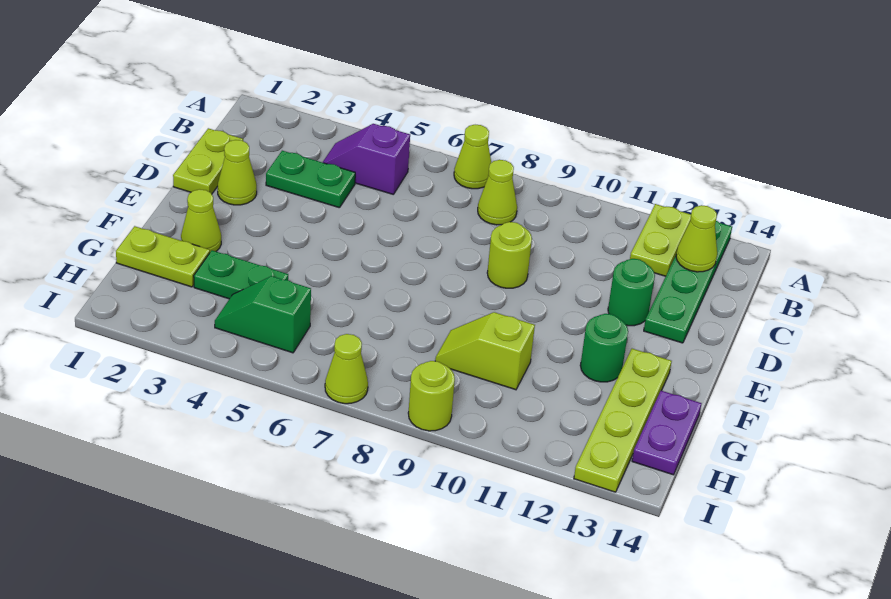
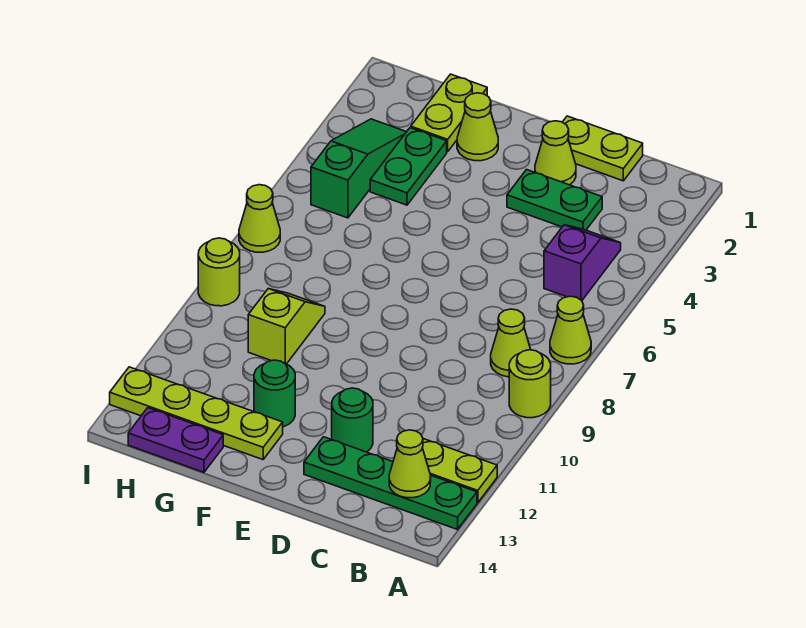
green plate C3:C4 level 1 -> green plate C3:D3 level 1
lime round brick D9 level 1 -> lime round brick A9 level 1
green slope H4:H5 level 1 top 5 -> green slope H3:H5 level 1 top 5

